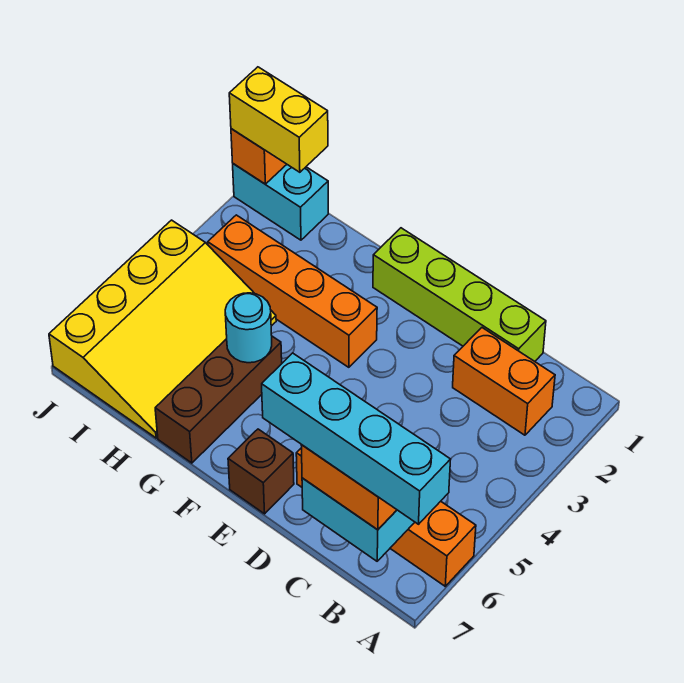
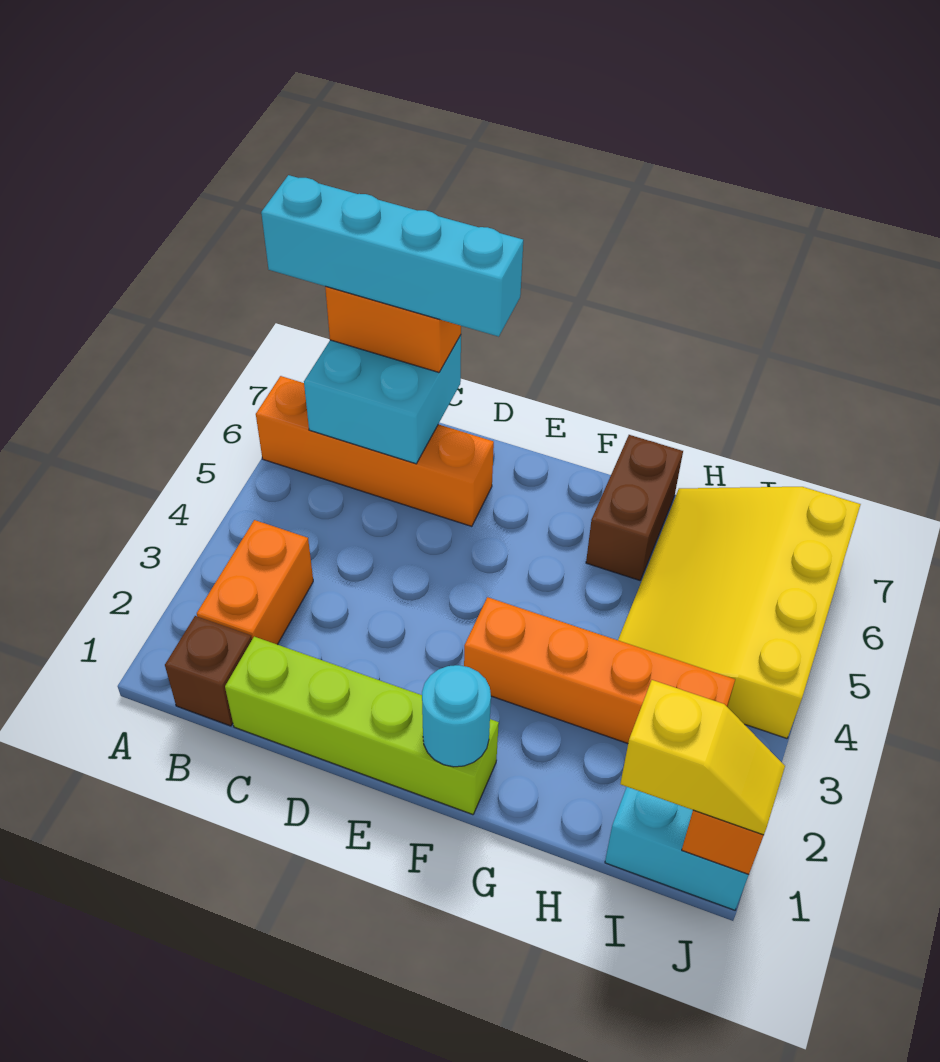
orange brick B2:C2 level 1 -> orange brick B2:B3 level 1
brown brick E7 level 1 -> brown brick B1 level 1
brown brick G5:G7 level 1 -> brown brick G6:G7 level 1
cyan round brick G5 level 2 -> cyan round brick F1 level 2
yellow brick I1:J1 level 3 -> yellow slope I1:J1 level 3 top I

